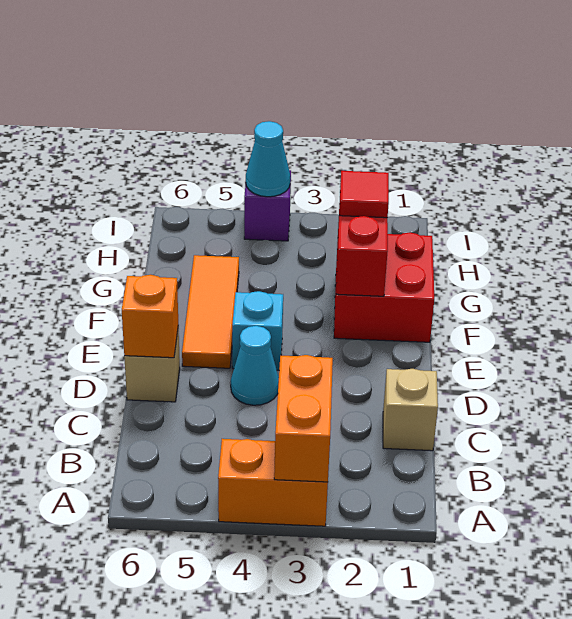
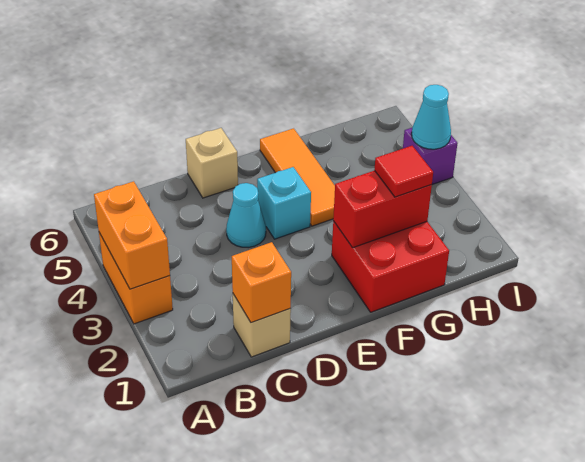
orange brick A3:B3 level 2 -> orange brick A3:A4 level 2
orange brick D6 level 2 -> orange brick C1 level 2
orange tile E5:G5 level 1 -> orange tile F4:F6 level 1

